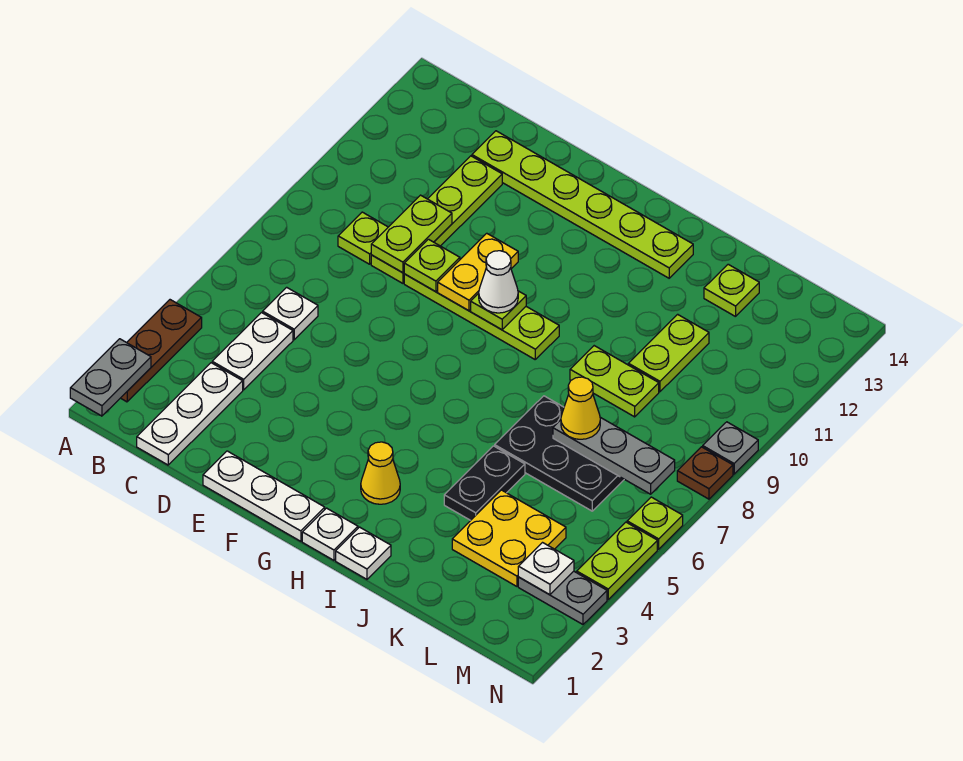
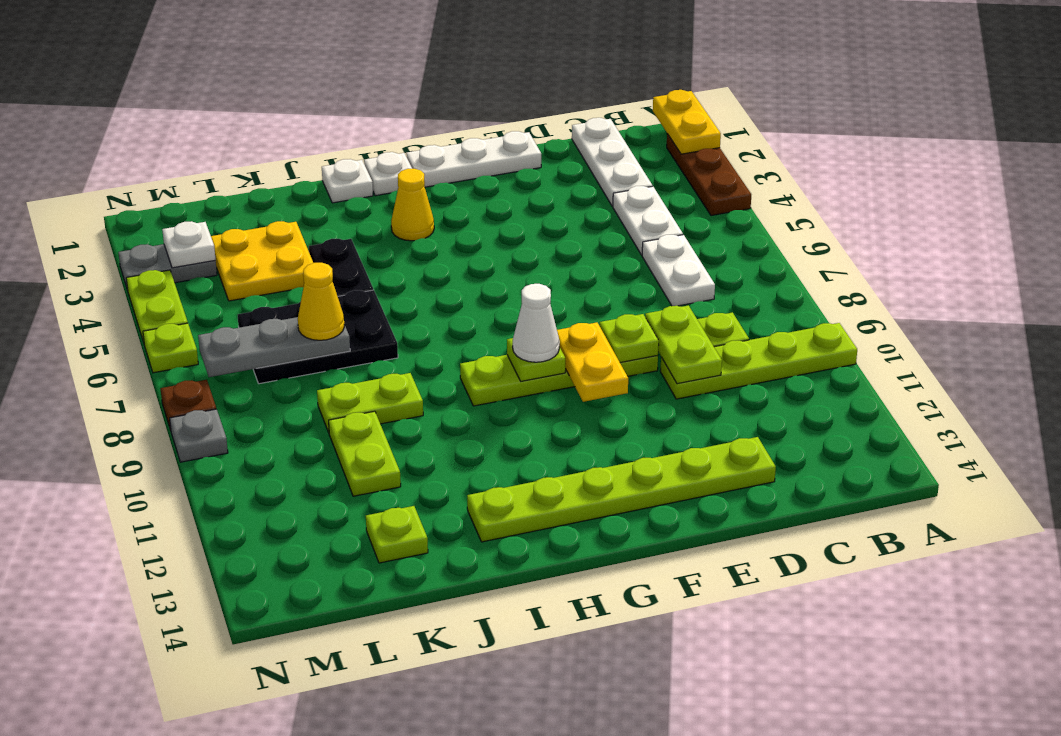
grey plate A1:A2 level 2 -> yellow plate A1:A2 level 2
white plate C6 level 1 -> white plate C6:C7 level 1
lime plate D9:D12 level 1 -> lime plate A10:D10 level 1

